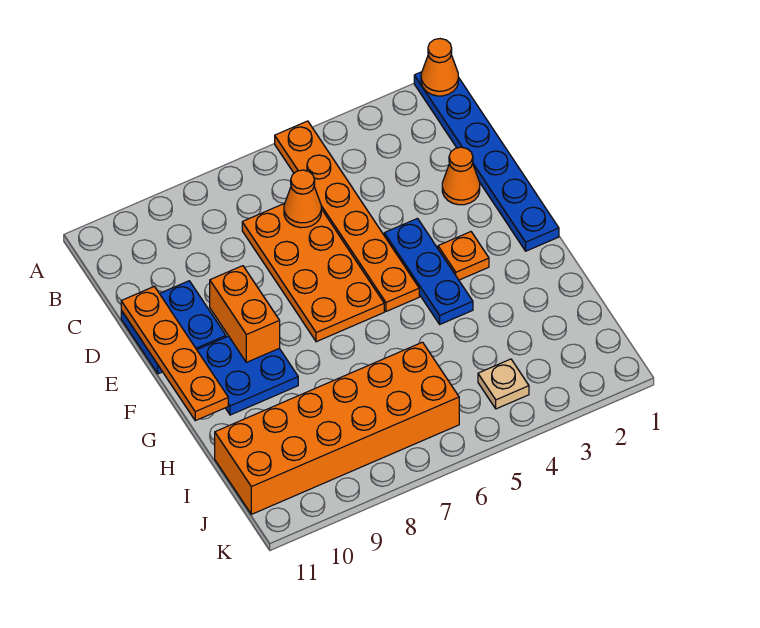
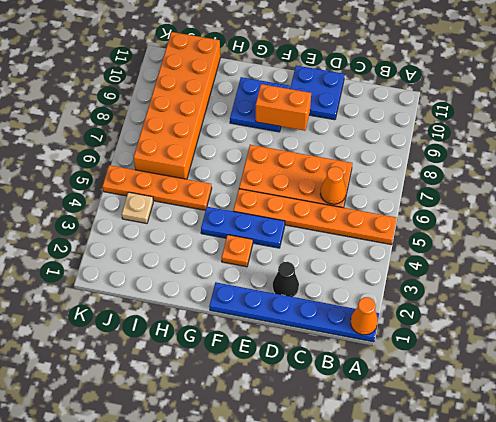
orange cone D2 level 1 -> black cone D2 level 1
orange plate D11:G11 level 2 -> orange plate H5:K5 level 1

